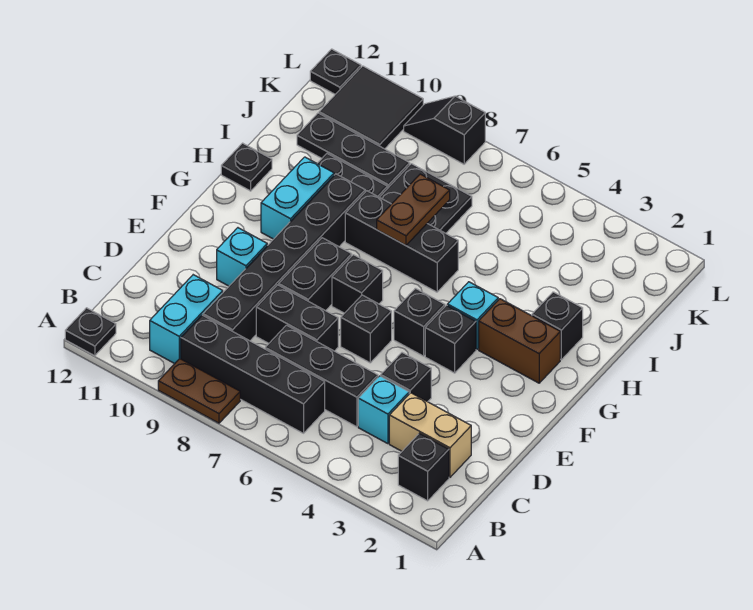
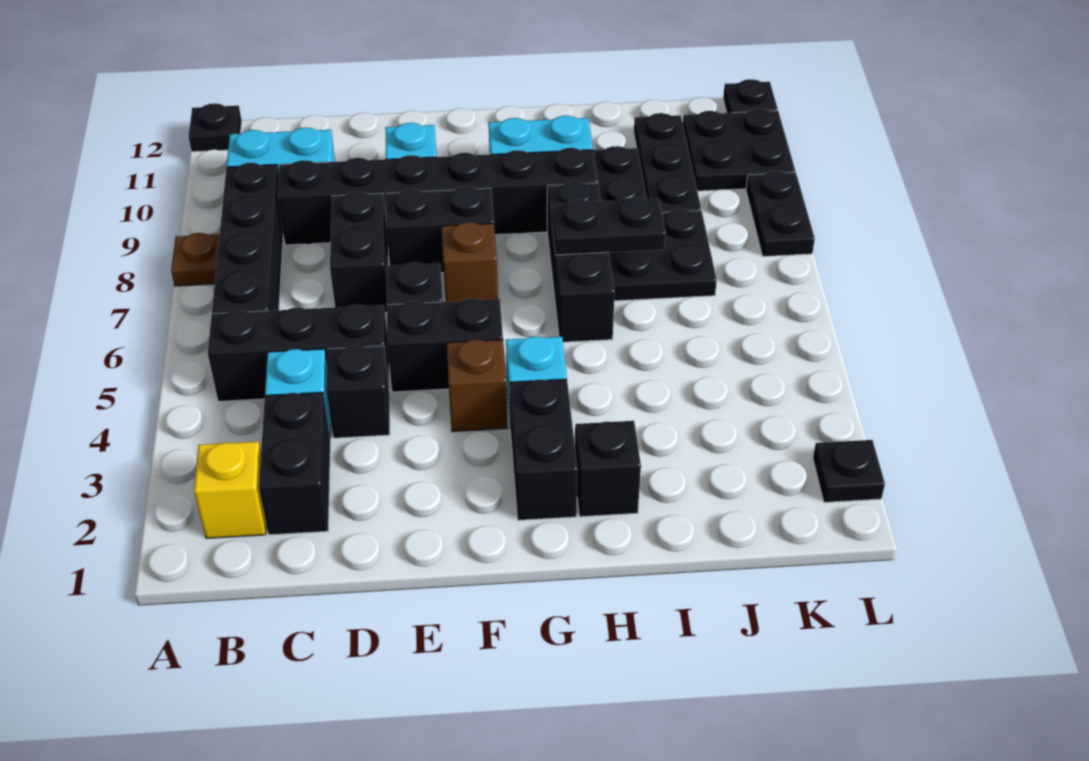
brown plate A8:A9 level 1 -> brown plate A8 level 1
black brick B2 level 1 -> yellow brick B2 level 1
tan brick C2:C3 level 1 -> black brick C2:C3 level 1
black brick C5:C7 level 1 -> black brick B5:D5 level 1
black brick F4 level 1 -> brown brick F4 level 1
black brick F5 level 1 -> black brick E5:F5 level 1
black brick F7 level 1 -> brown brick F7 level 1
brown brick G2:G3 level 1 -> black brick G2:G3 level 1
brown plate H7:I7 level 2 -> black plate H7:I7 level 2
black plate H12 level 1 -> black plate L2 level 1
black tile K10:L11 level 1 -> black plate K10:L11 level 1
black slope L8:L9 level 1 top 8 -> black plate L8:L9 level 1

